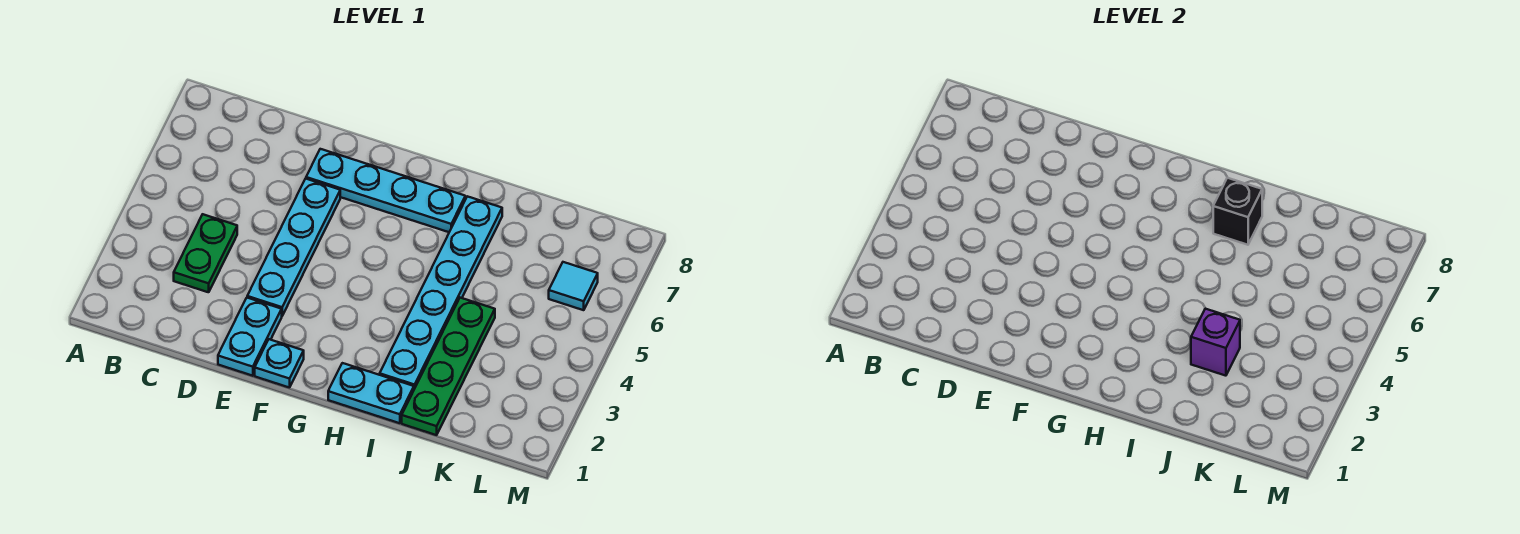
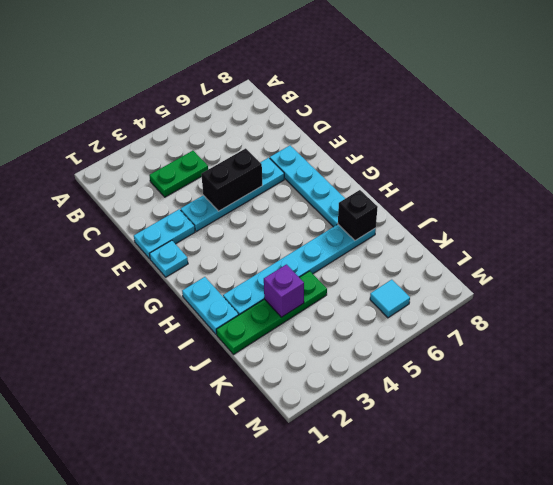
none -> black brick E4:E5 level 2

